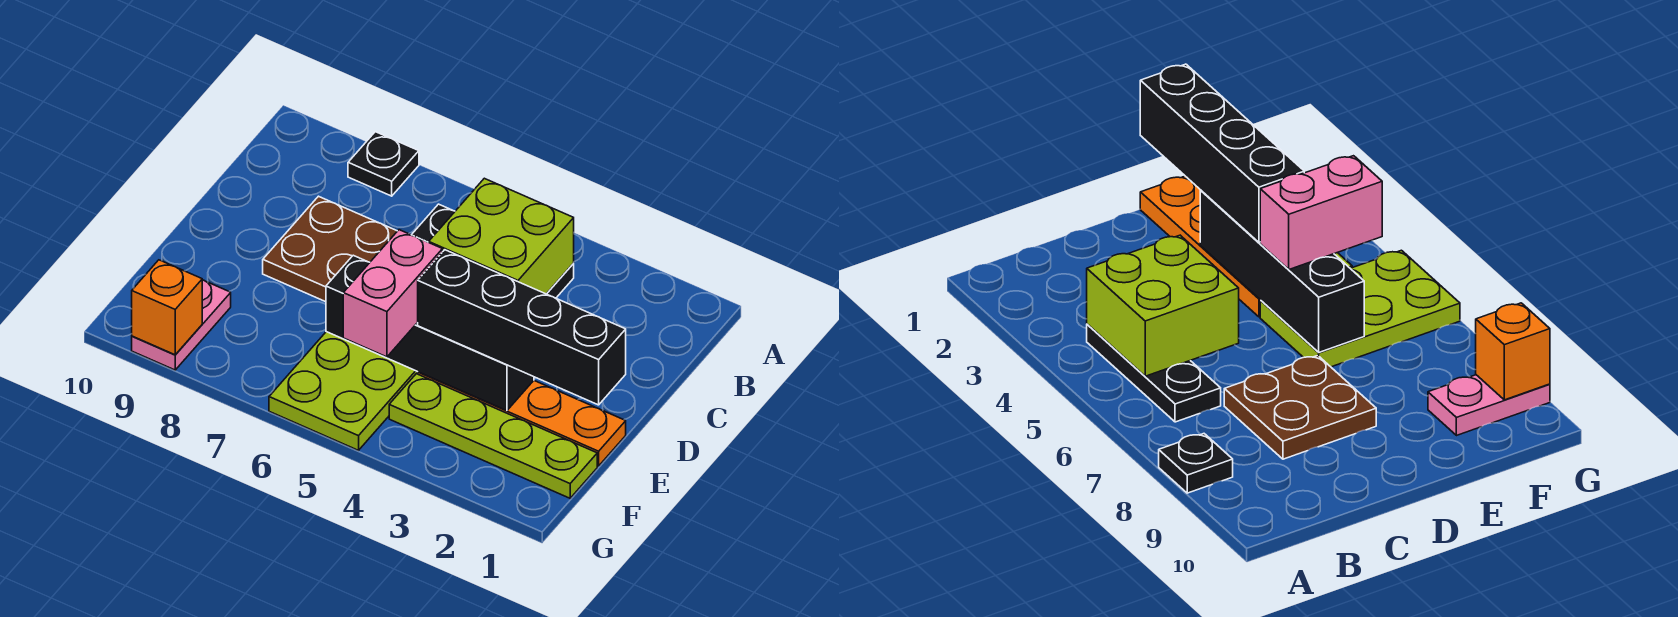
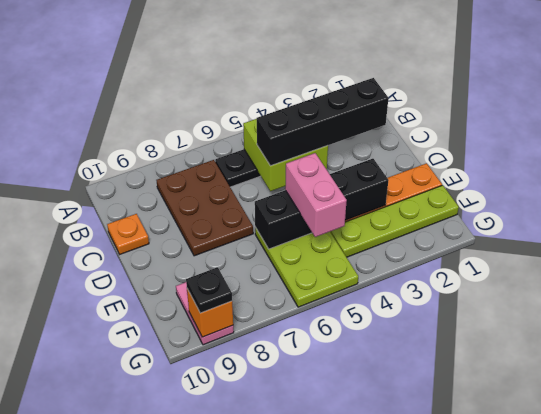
black plate A8 level 1 -> black plate G9 level 3
brown plate C7:D8 level 1 -> brown plate B7:D8 level 1
none -> orange plate C10 level 1
black brick E1:E4 level 3 -> black brick C2:C5 level 3

